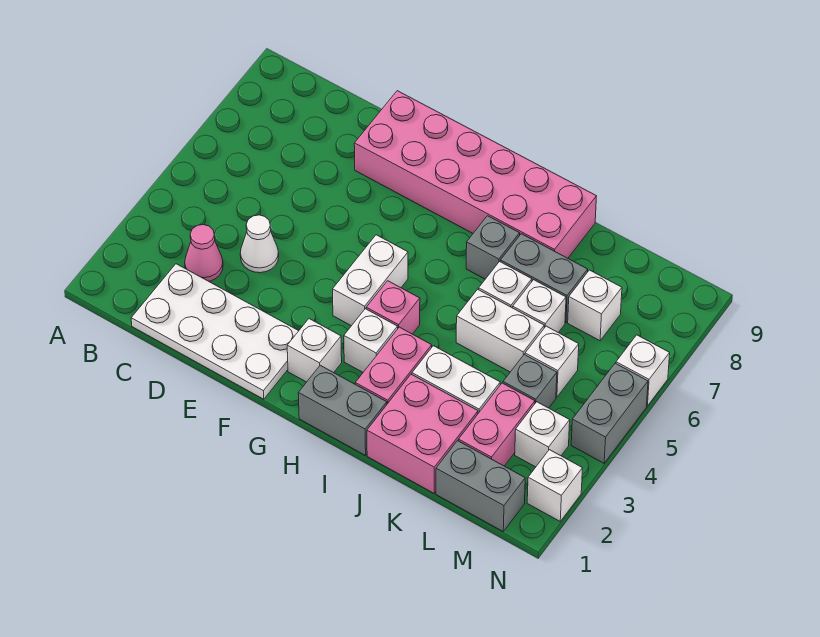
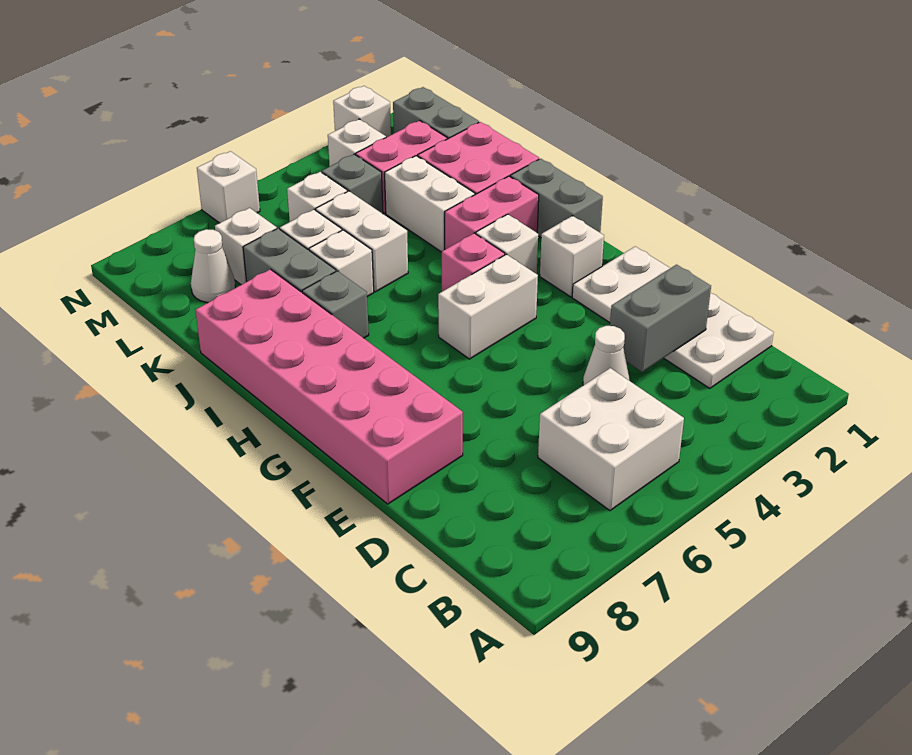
none -> white brick B5:C6 level 1
pink cone C3 level 1 -> none
none -> white cone L8 level 1
grey brick N4:N5 level 1 -> grey brick D2:D3 level 2

